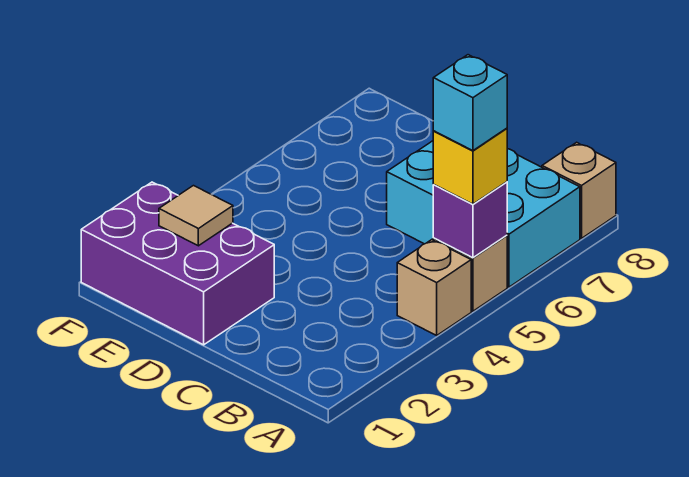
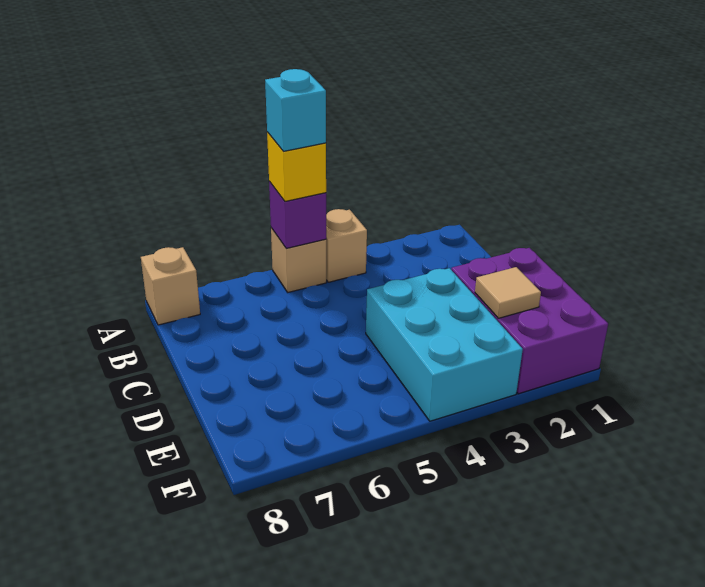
cyan brick A6:C7 level 1 -> cyan brick D3:F4 level 1

